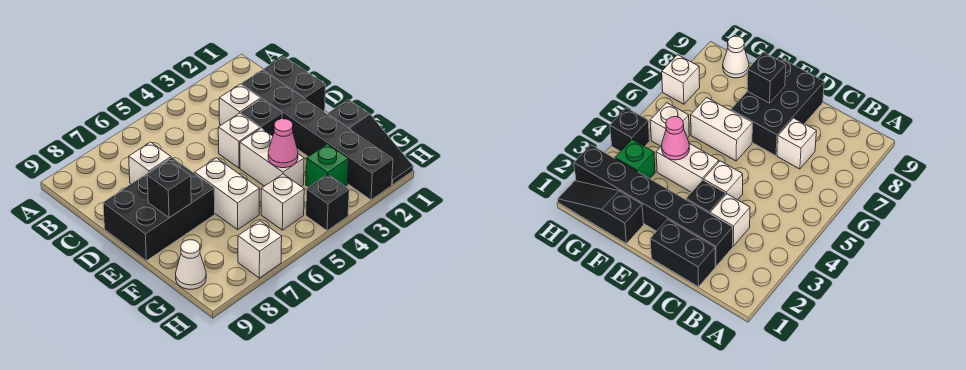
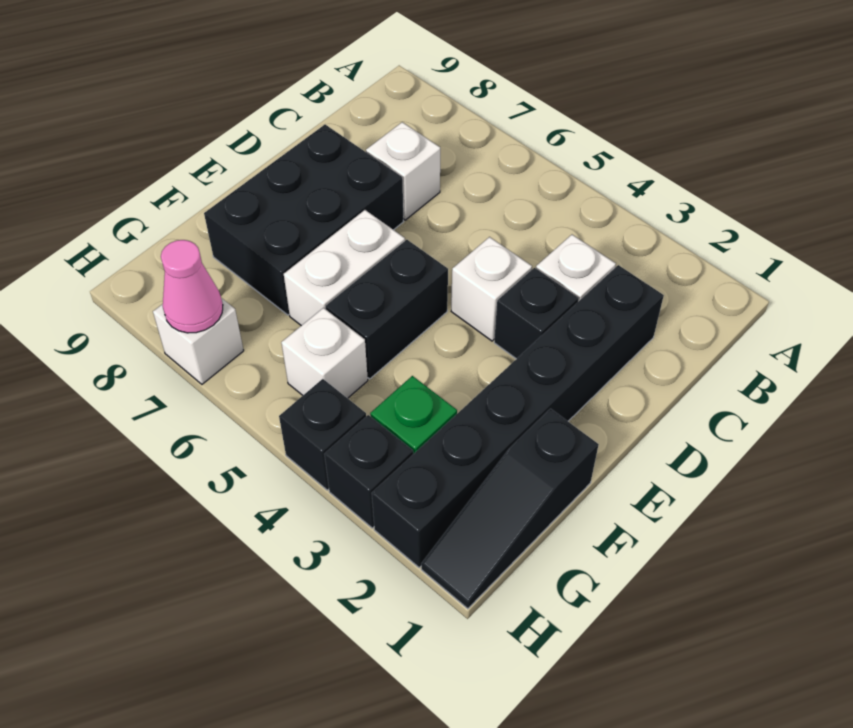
black brick C1:D1 level 1 -> black brick E5:F5 level 1
black brick D7:E9 level 1 -> black brick D7:F8 level 1
white brick E4:F4 level 1 -> none
black brick E8 level 2 -> black brick H3 level 1
pink cone F4 level 2 -> pink cone H7 level 2
white cone G9 level 1 -> none

